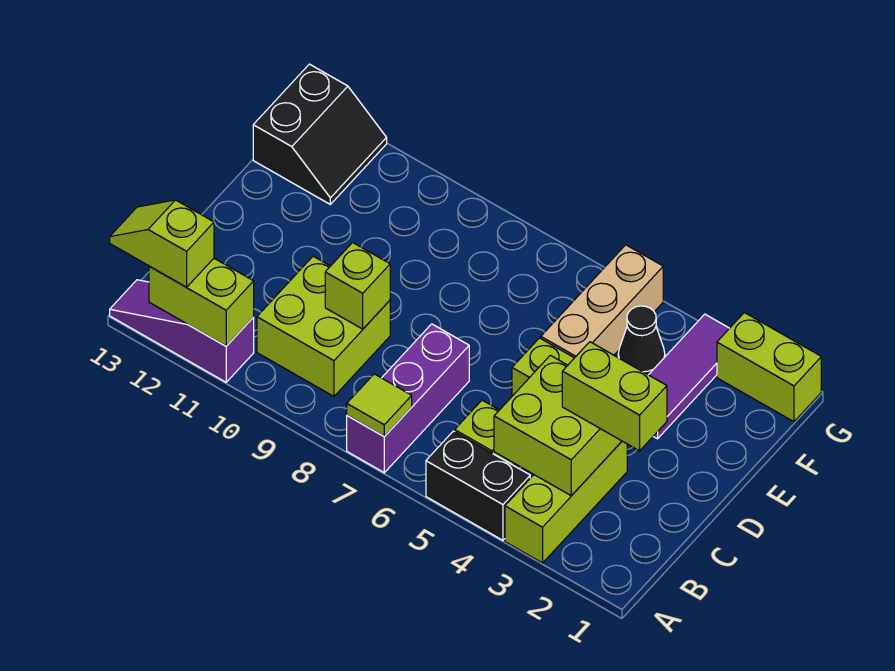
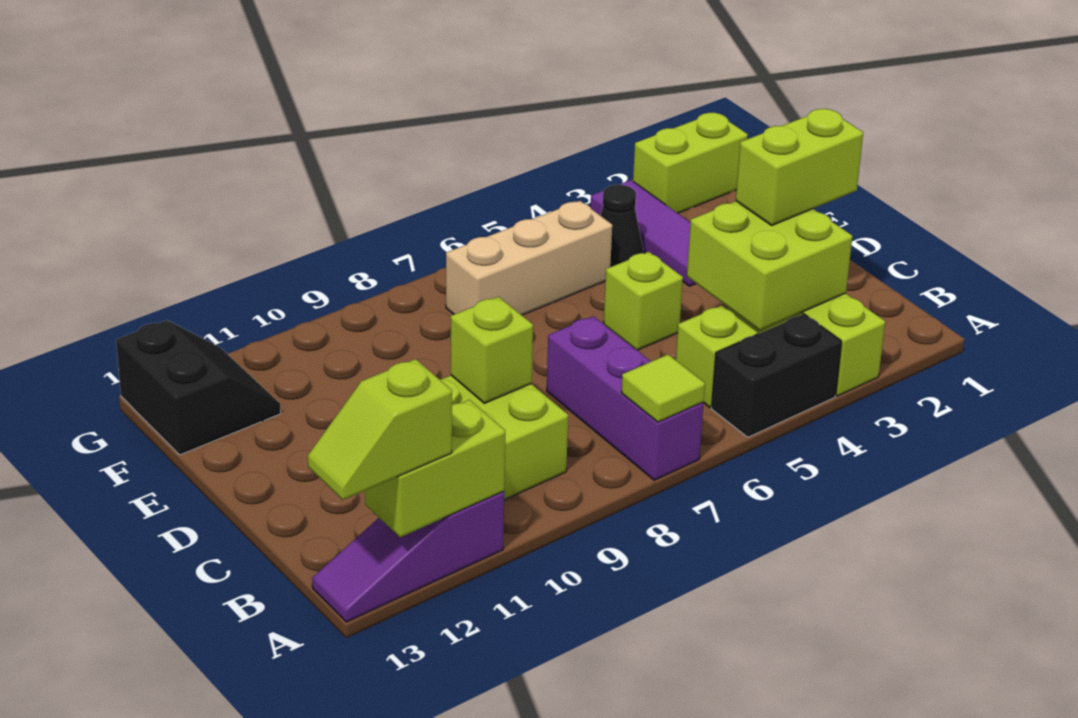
tan brick E5:G5 level 1 -> tan brick F5:F7 level 1

